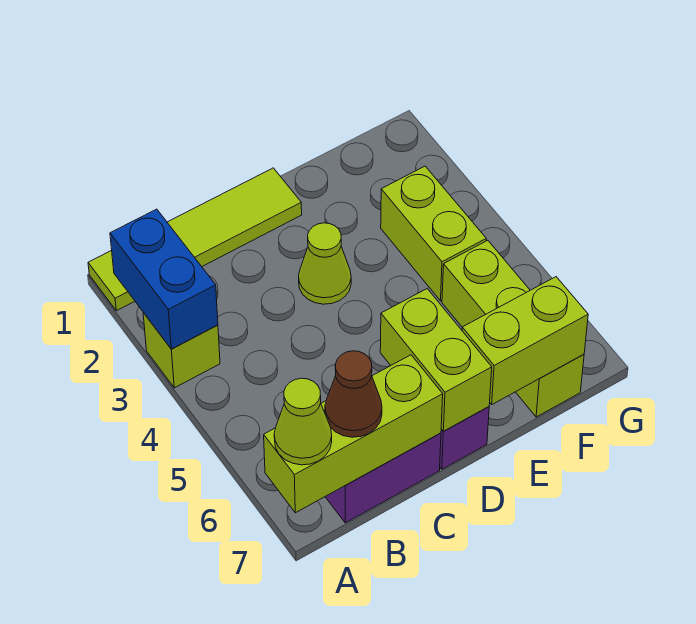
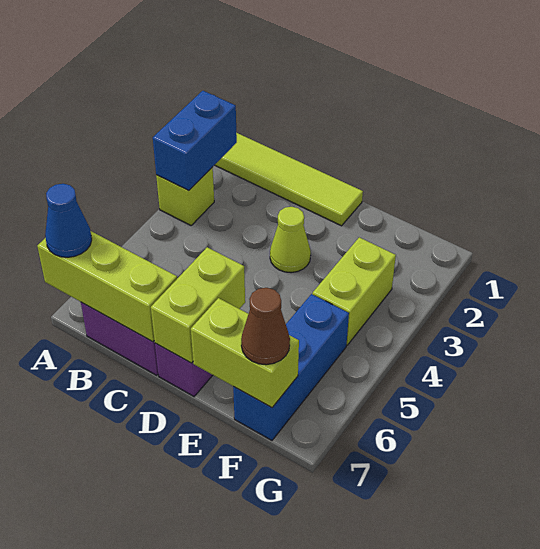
lime cone A7 level 3 -> blue cone A7 level 3
brown cone B7 level 3 -> brown cone F7 level 3
lime brick F5:F7 level 1 -> blue brick F5:F7 level 1

